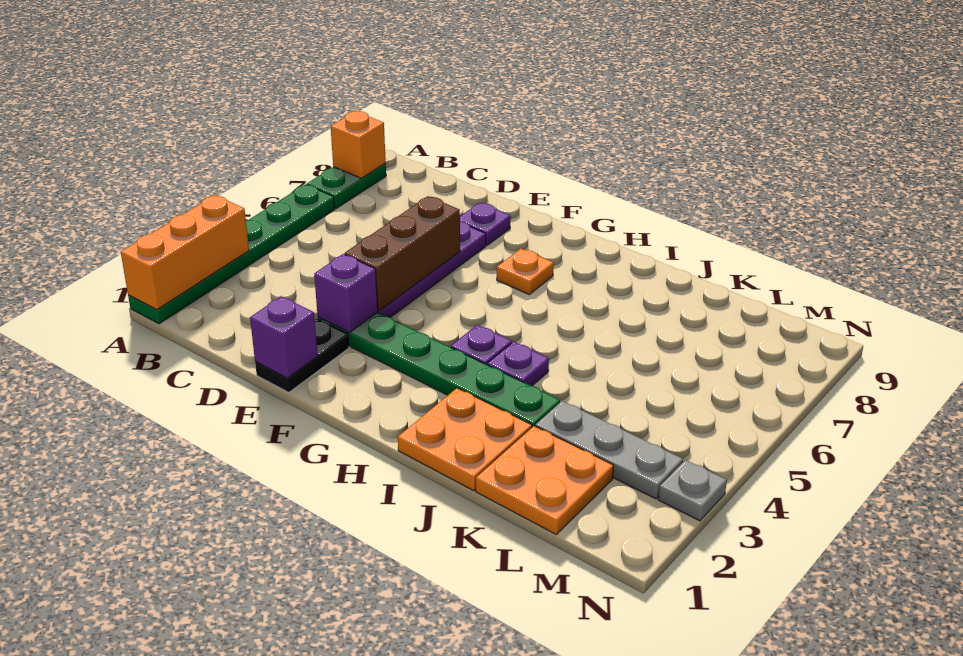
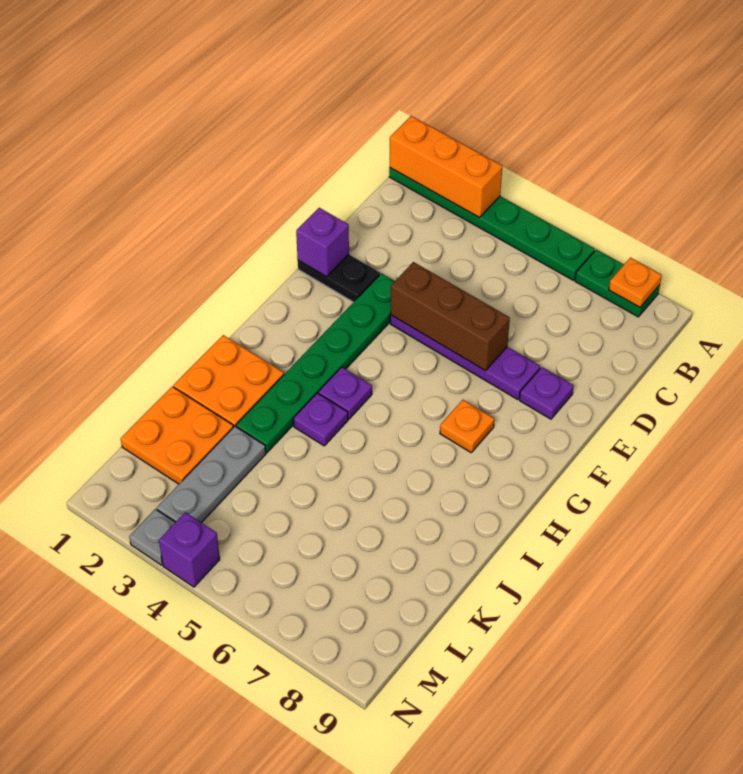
orange brick A8 level 2 -> orange plate A8 level 2
purple brick E3 level 2 -> purple brick N4 level 1

